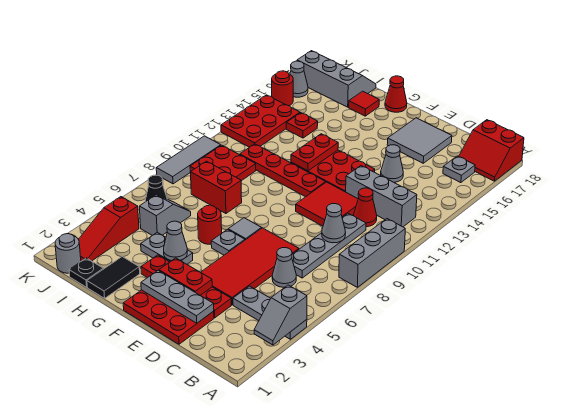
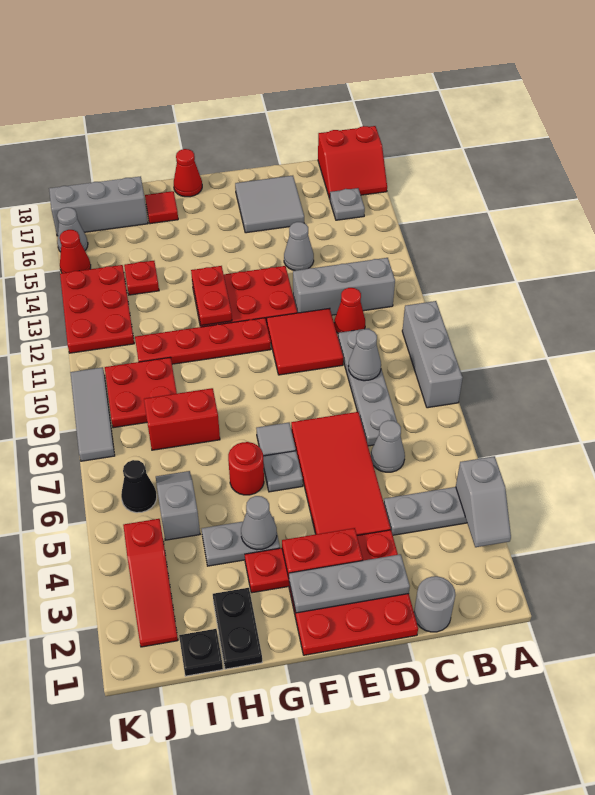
black tile H1:H2 level 1 -> black plate H1:H2 level 1
grey round brick J1 level 1 -> grey round brick C1 level 1
red round brick K15 level 1 -> red cone K15 level 1

